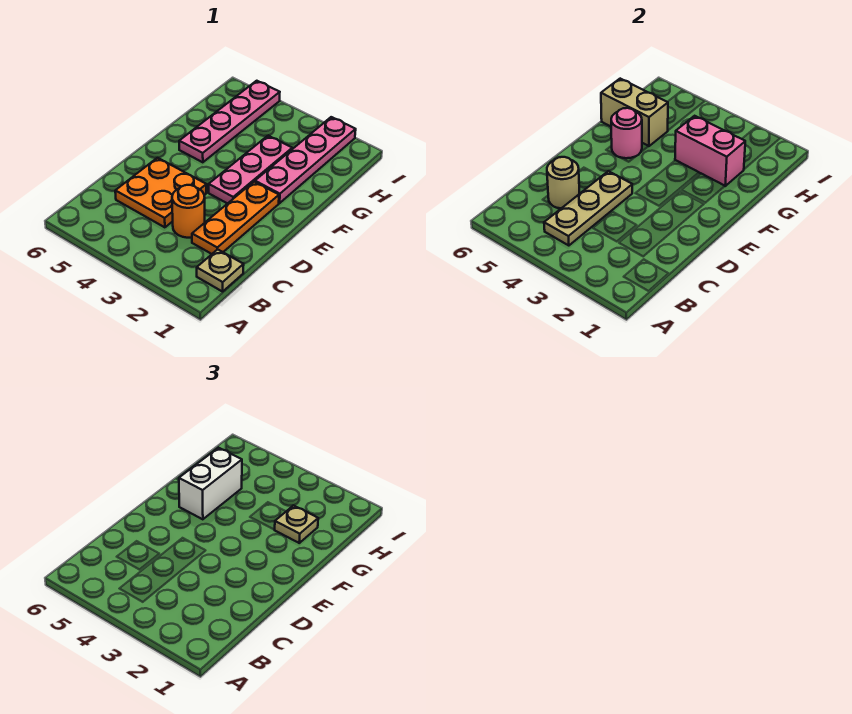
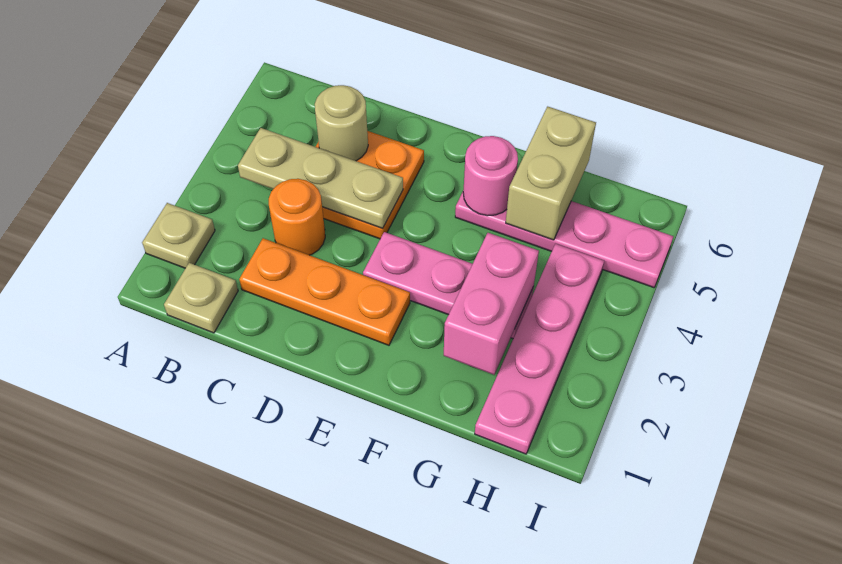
pink plate F2:I2 level 1 -> pink plate H1:H4 level 1
white brick F5:G5 level 3 -> none
tan plate G2 level 3 -> tan plate A2 level 1

